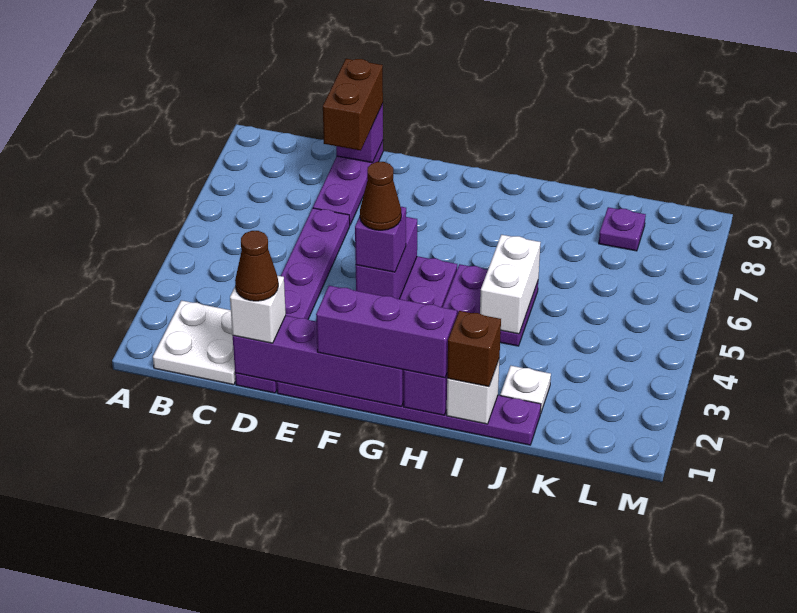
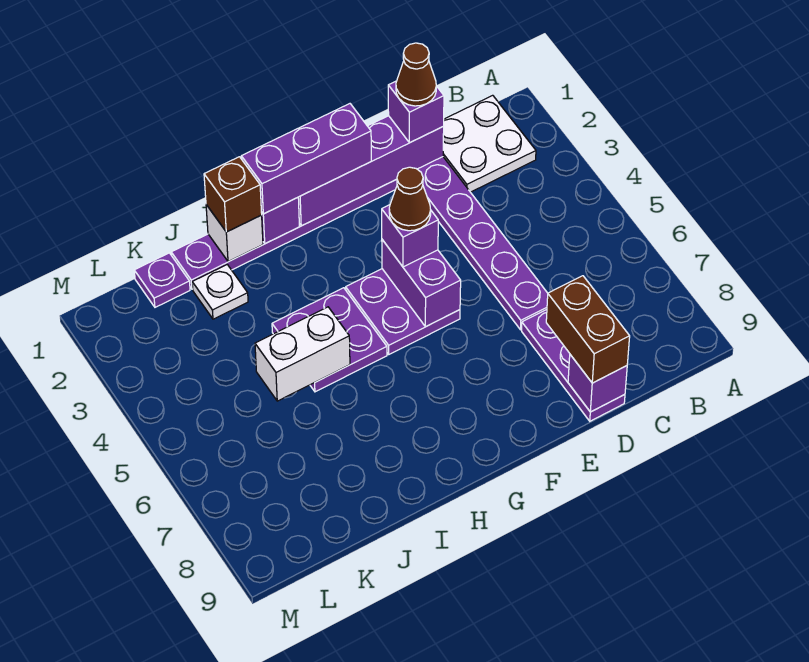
white brick D1 level 3 -> purple brick D1 level 3
white brick I4:I5 level 2 -> white brick I5:J5 level 2
purple plate K8 level 1 -> purple plate K1 level 1

